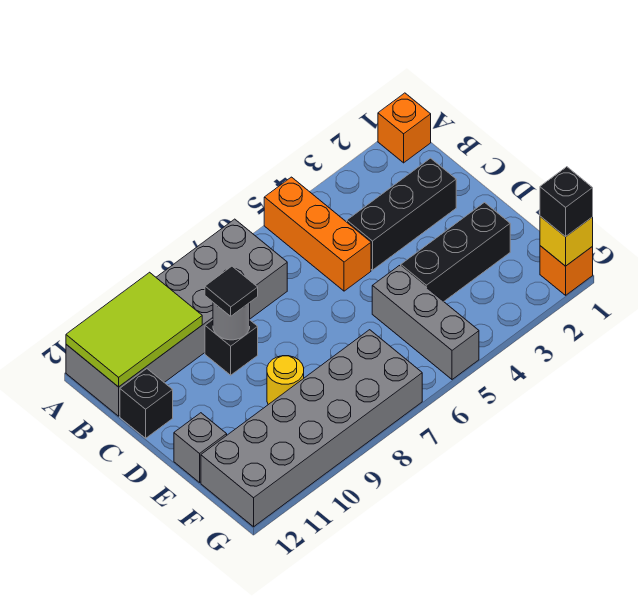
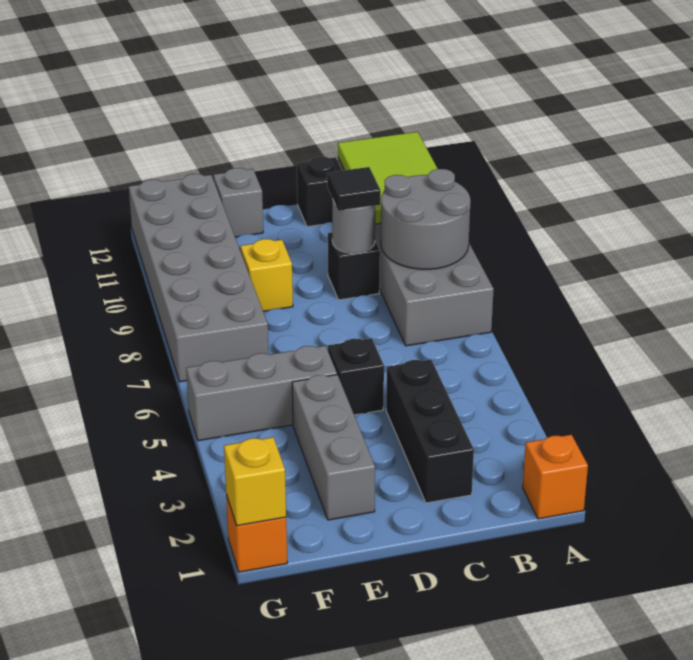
orange brick A5:C5 level 1 -> none
none -> grey round brick A8:B9 level 2
black brick E2:E4 level 1 -> grey brick E2:E4 level 1
yellow round brick E9 level 1 -> yellow brick E9 level 1
black brick G1 level 3 -> black brick D5 level 1

